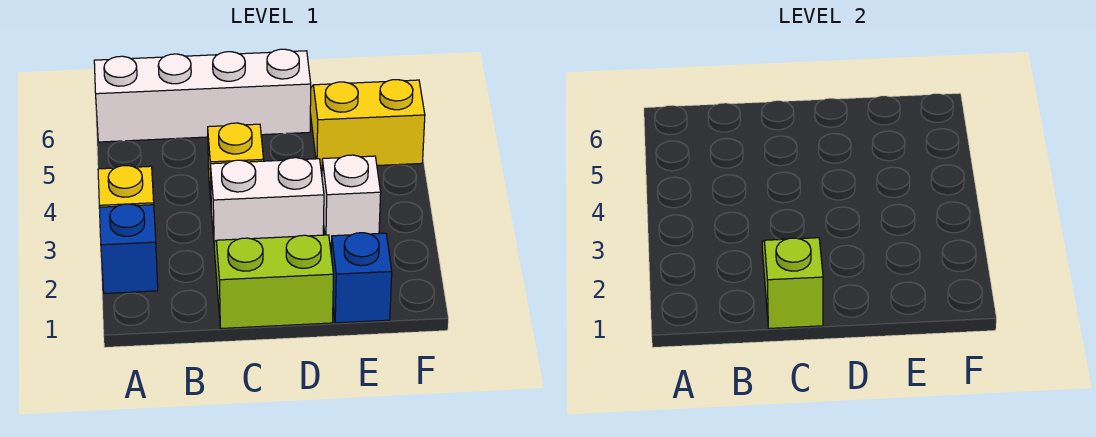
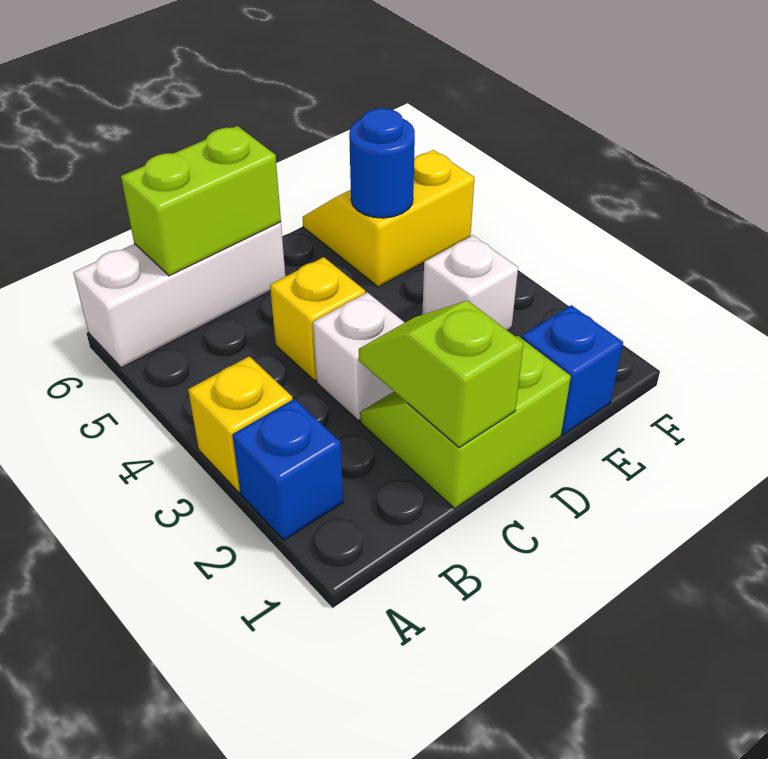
white brick A6:D6 level 1 -> white brick A6:C6 level 1
none -> lime brick B6:C6 level 2
white brick C3:D3 level 1 -> white brick C3 level 1
none -> blue round brick E5 level 2

